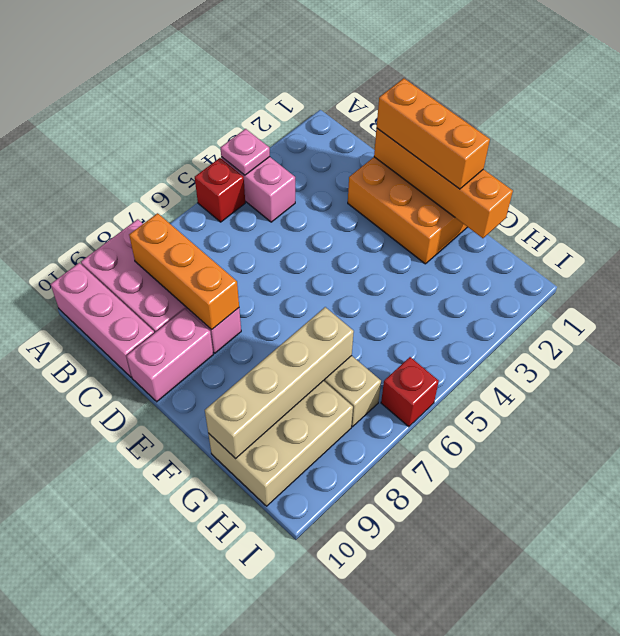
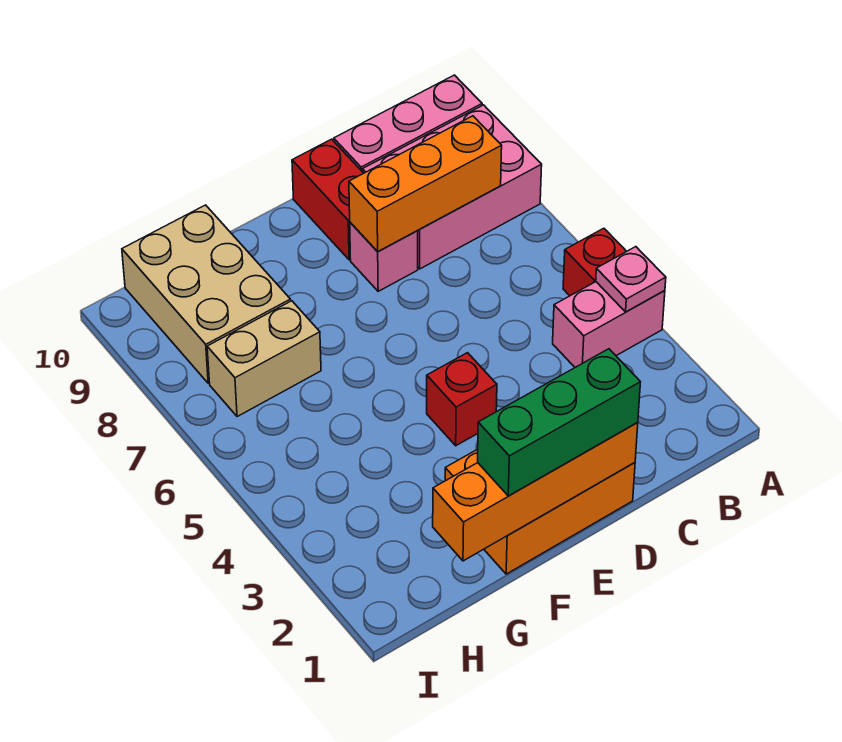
orange brick D1:F1 level 3 -> green brick D1:F1 level 3
pink brick D9:D10 level 1 -> red brick D9:D10 level 1
tan brick G7:G10 level 2 -> none
red brick I6 level 1 -> red brick E4 level 1

